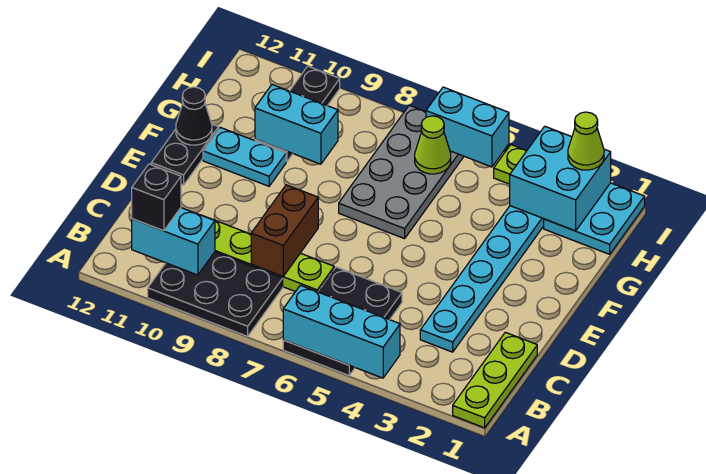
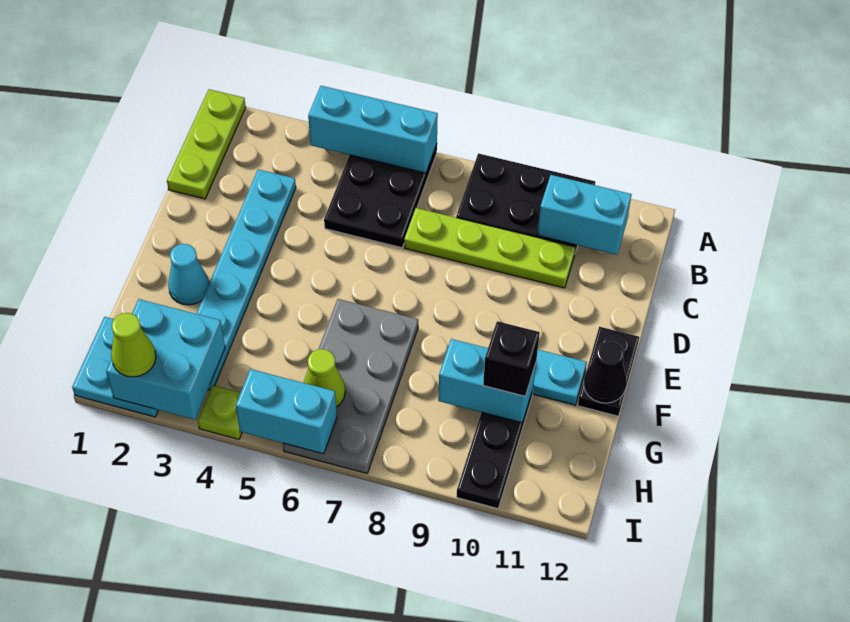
black brick B11 level 3 -> black brick G10 level 3
brown brick C8:D8 level 2 -> none
none -> cyan cone F2 level 1

